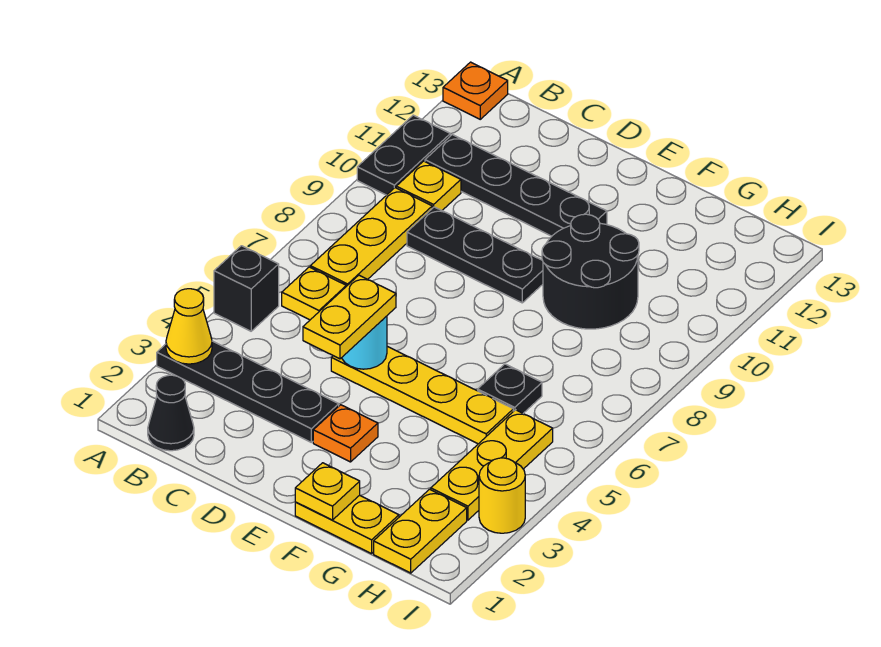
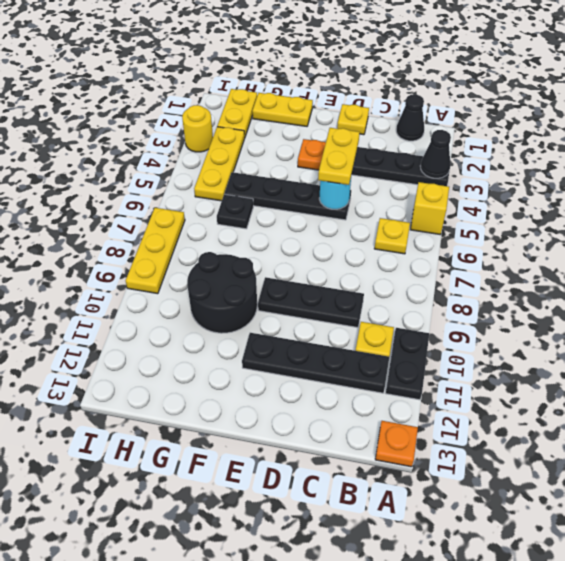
yellow cone A3 level 2 -> black cone A3 level 2
black brick A5 level 1 -> yellow brick A5 level 1
yellow plate B7:B9 level 1 -> yellow plate I7:I9 level 1
yellow plate D5:G5 level 1 -> black plate D5:G5 level 1
yellow plate F1 level 2 -> yellow plate D1 level 1

